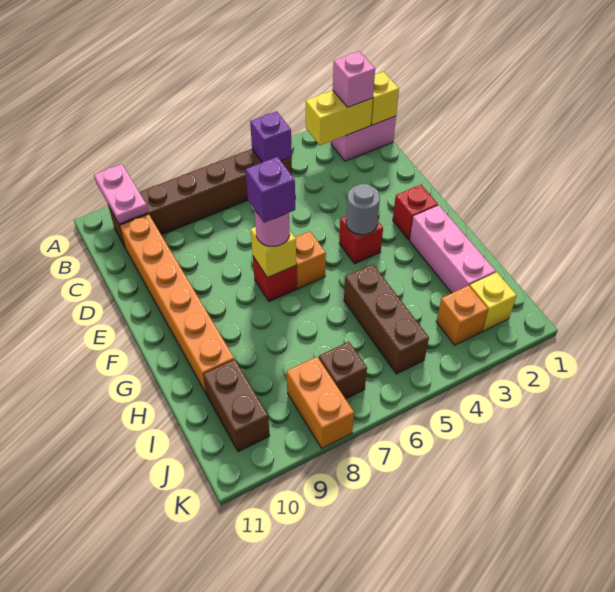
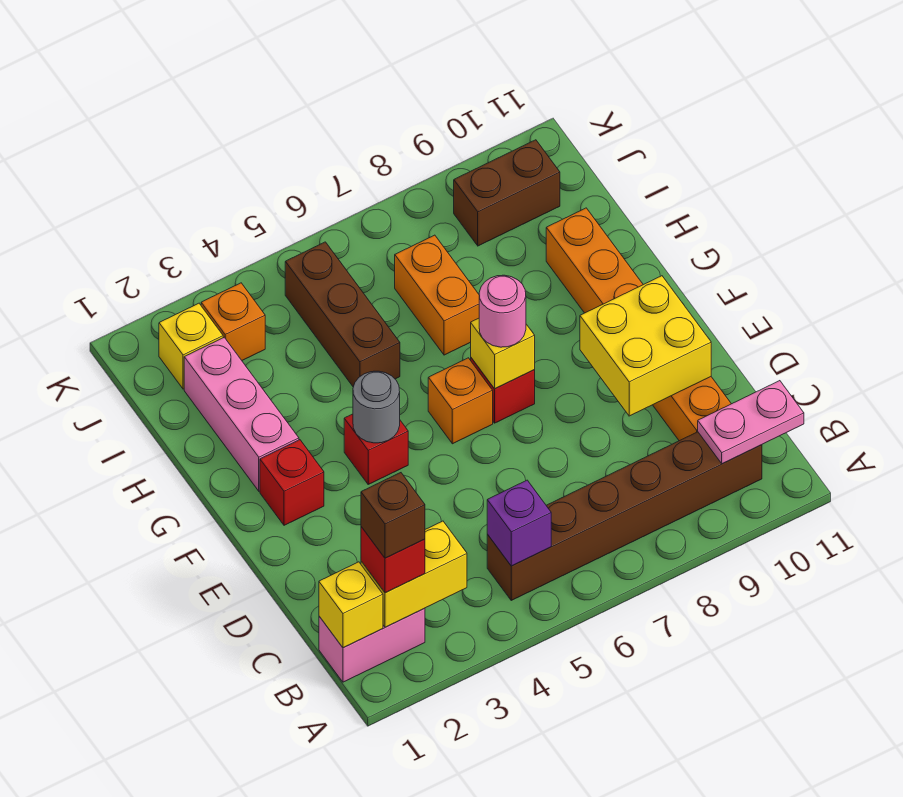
pink plate A10:B10 level 2 -> pink plate B10:B11 level 2
pink brick B2 level 3 -> red brick B2 level 3
none -> yellow brick D9:E10 level 2
purple brick F7 level 4 -> none
brown brick I10:J10 level 1 -> brown brick J9:J10 level 1
brown brick J7 level 1 -> brown brick B2 level 4
orange brick J8:K8 level 1 -> orange brick H7:I7 level 1

